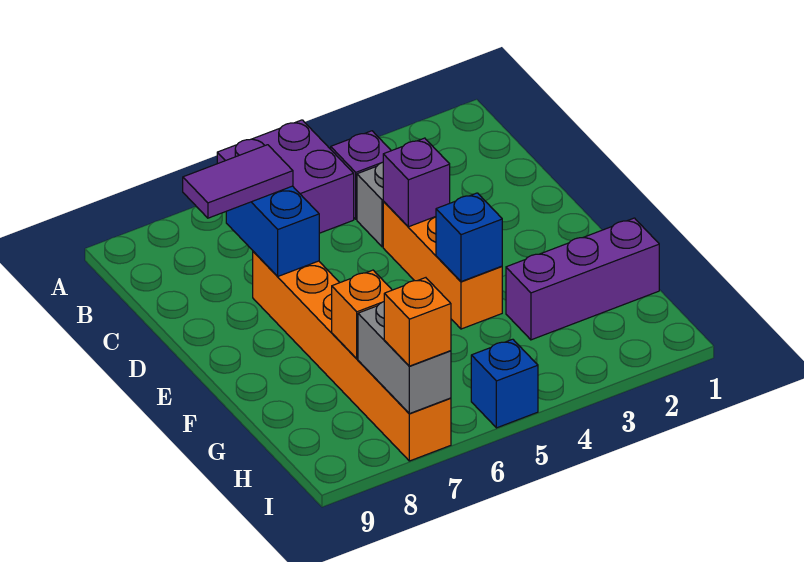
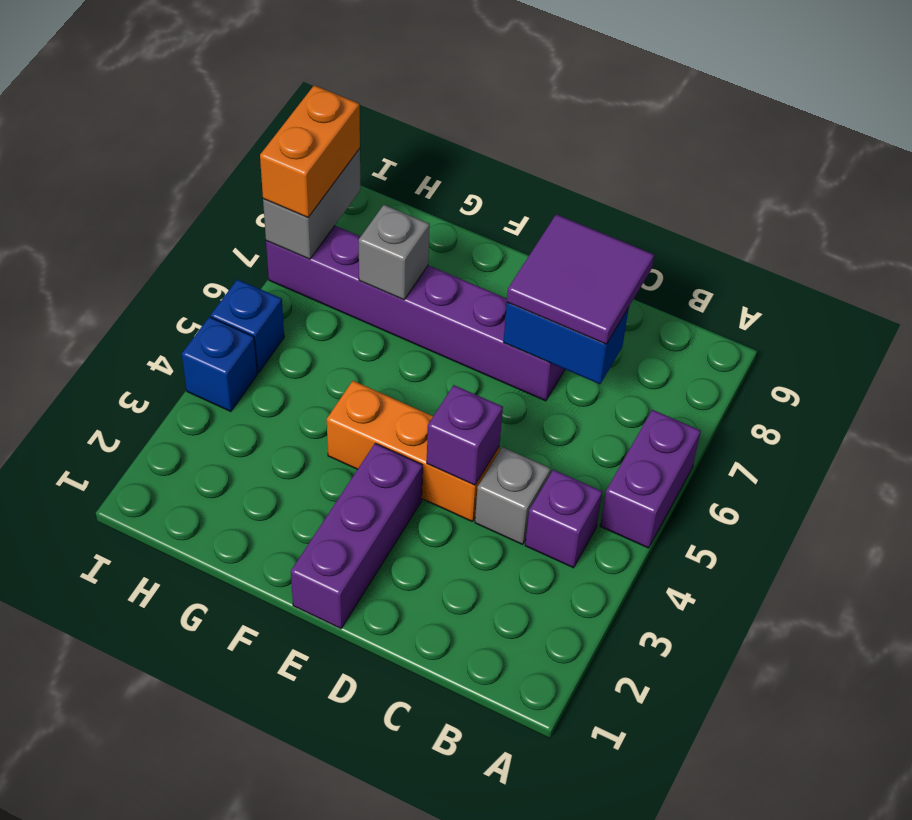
purple brick A5:B6 level 1 -> purple brick A5:A6 level 1
purple tile C7:C8 level 3 -> purple tile C7:D8 level 3
orange brick D7:I7 level 1 -> purple brick D7:I7 level 1
blue brick F4 level 2 -> blue brick I4 level 1
purple brick G1:G3 level 1 -> purple brick E1:E3 level 1
orange brick G7 level 2 -> grey brick G7 level 2
grey brick H7:I7 level 2 -> grey brick I7:I8 level 2
orange brick I7 level 3 -> orange brick I7:I8 level 3

